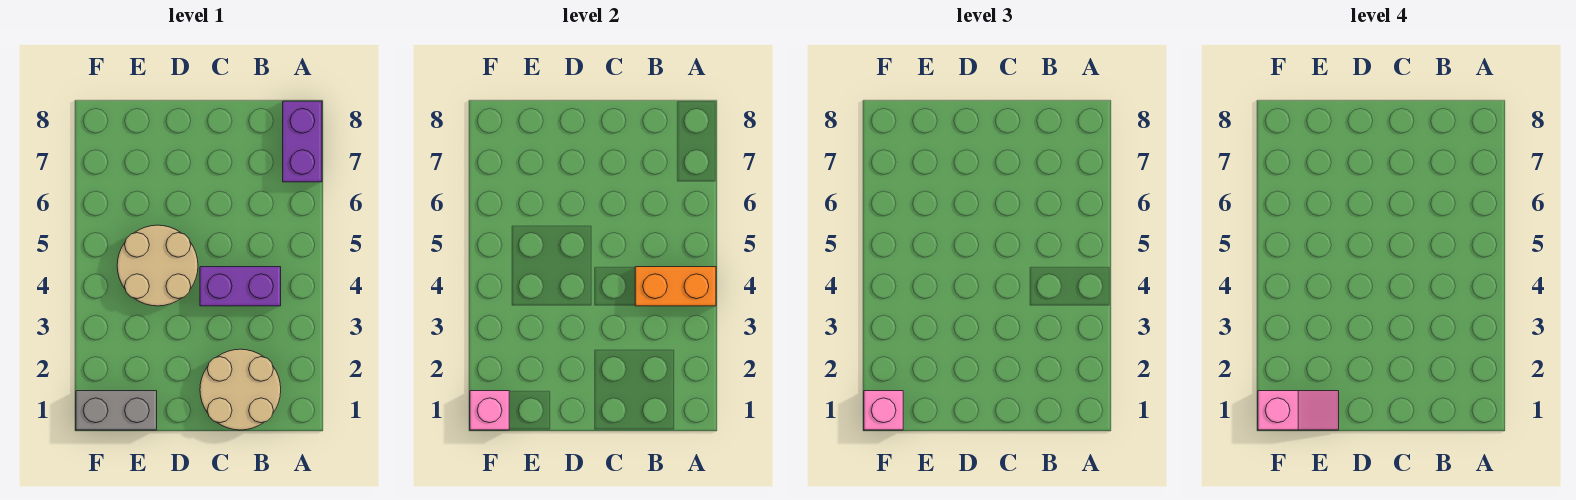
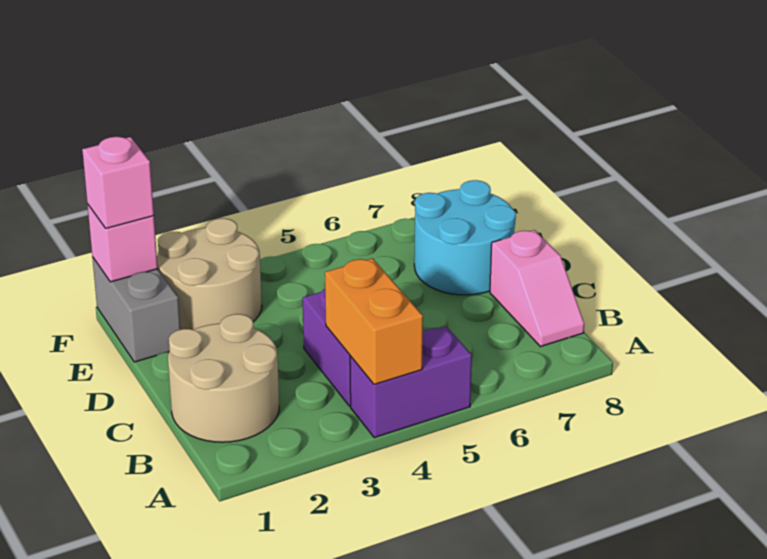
purple brick A7:A8 level 1 -> purple brick A4:A5 level 1
tan round brick D4:E5 level 1 -> tan round brick E2:F3 level 1
none -> cyan round brick D7:E8 level 1
pink slope E1:F1 level 4 top F -> pink slope B8:C8 level 1 top C

